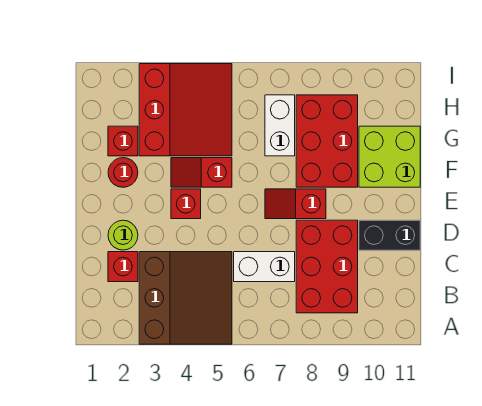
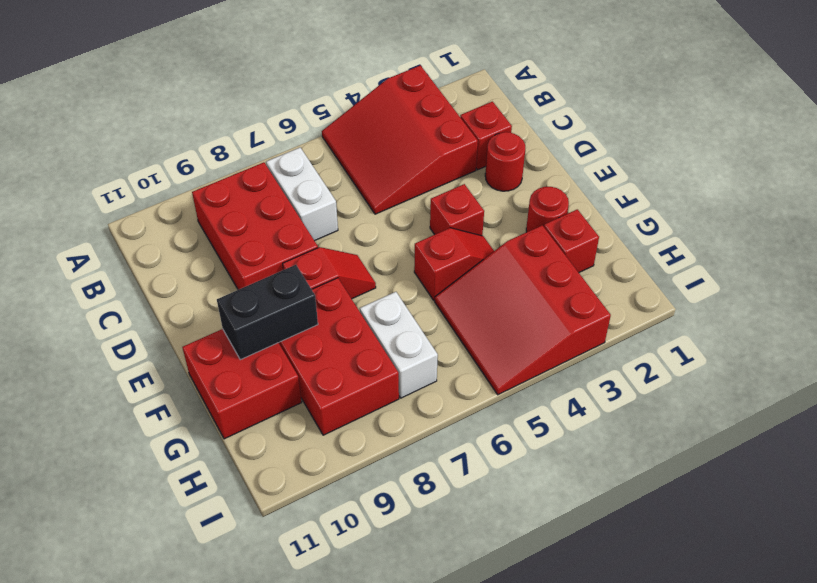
brown slope A3:C5 level 1 top 3 -> red slope A3:C5 level 1 top 3
white brick C6:C7 level 1 -> white brick B7:C7 level 1
lime round brick D2 level 1 -> red round brick D2 level 1
black brick D10:D11 level 1 -> black brick F9:F10 level 2
lime brick F10:G11 level 1 -> red brick F10:G11 level 1

